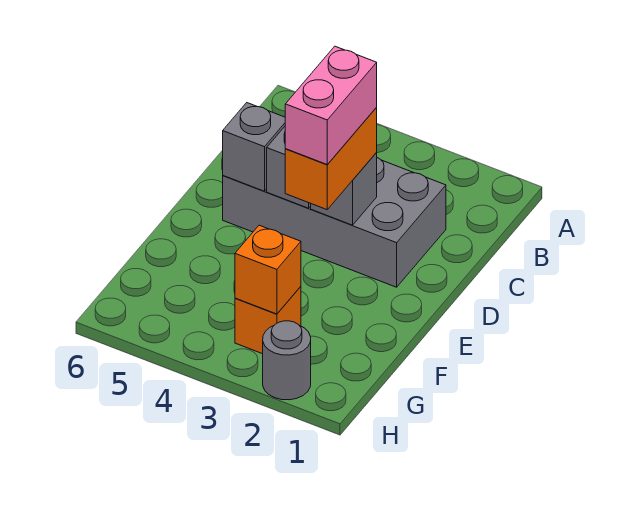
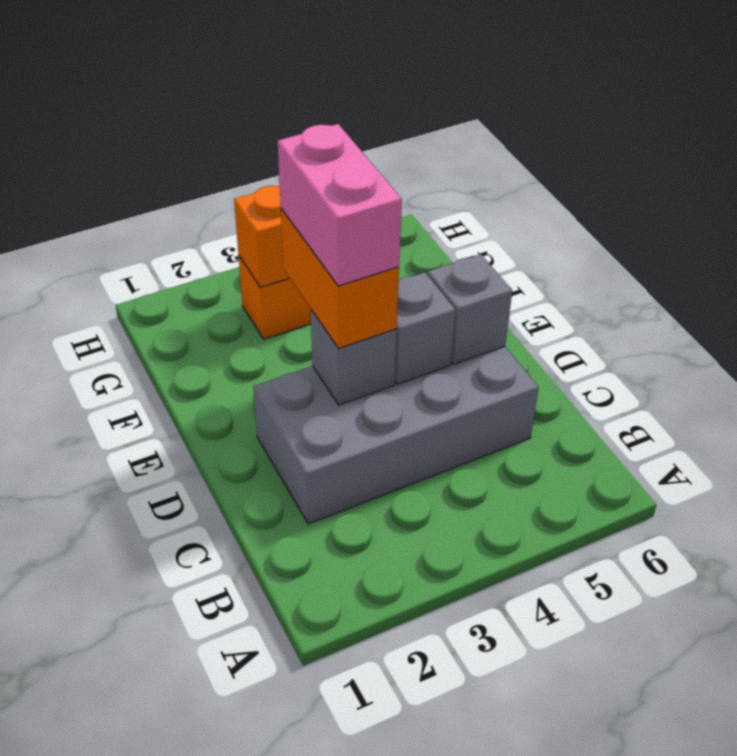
grey round brick H2 level 1 -> none

